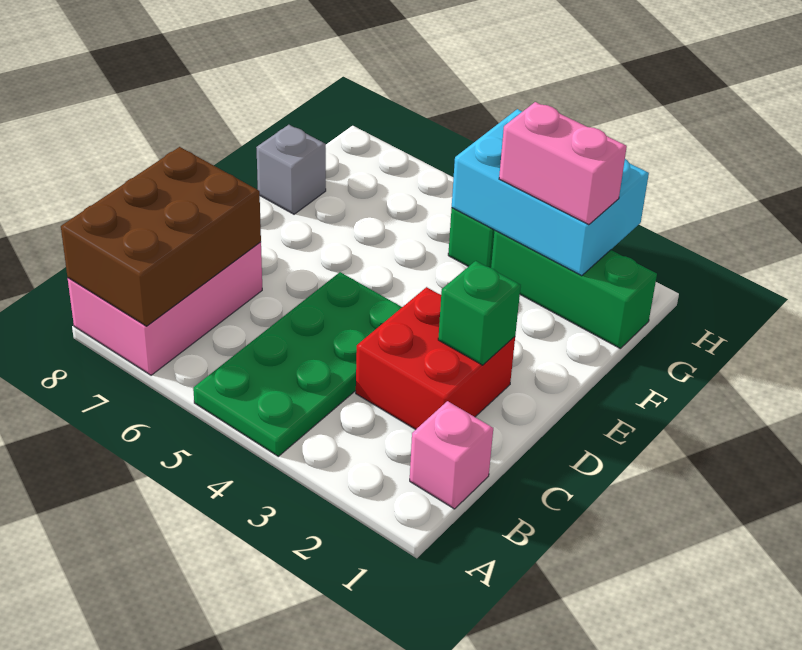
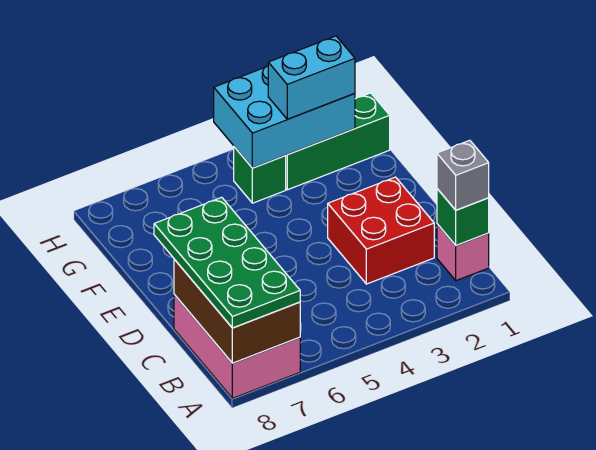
green plate A4:D5 level 1 -> green plate A7:D8 level 3
green brick D2 level 2 -> green brick B1 level 2
grey brick F8 level 1 -> grey brick B1 level 3
pink brick G2:G3 level 3 -> cyan brick G2:G3 level 3

